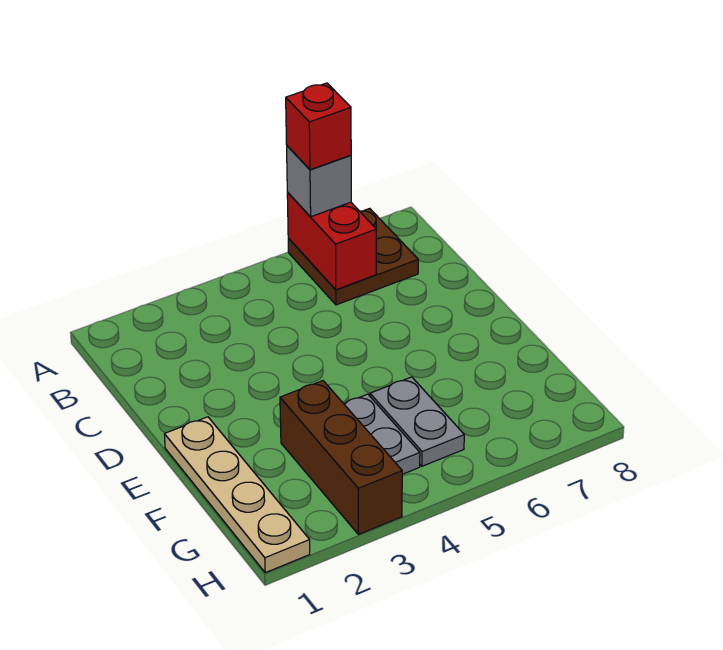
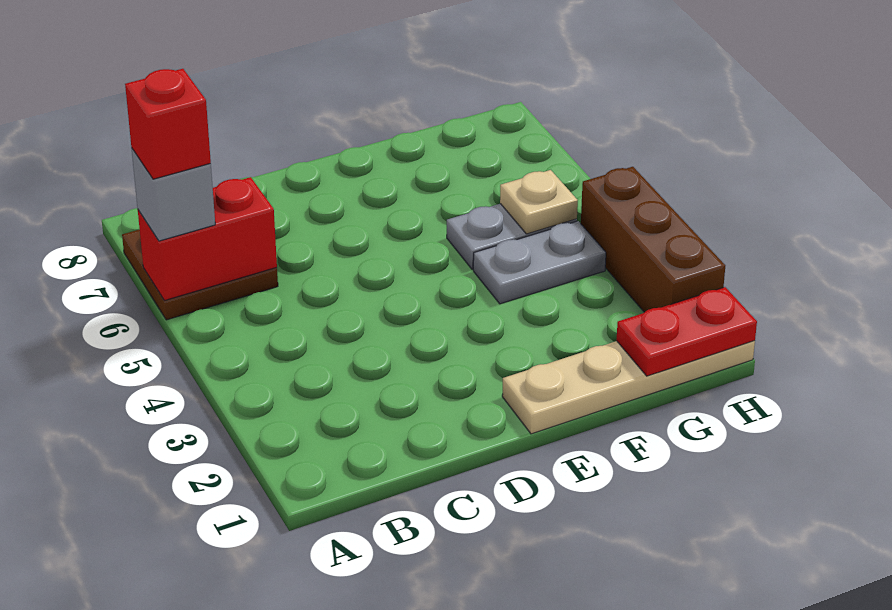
brown brick F3:H3 level 1 -> brown brick H2:H4 level 1
none -> red plate G1:H1 level 2
none -> tan plate G5 level 2

